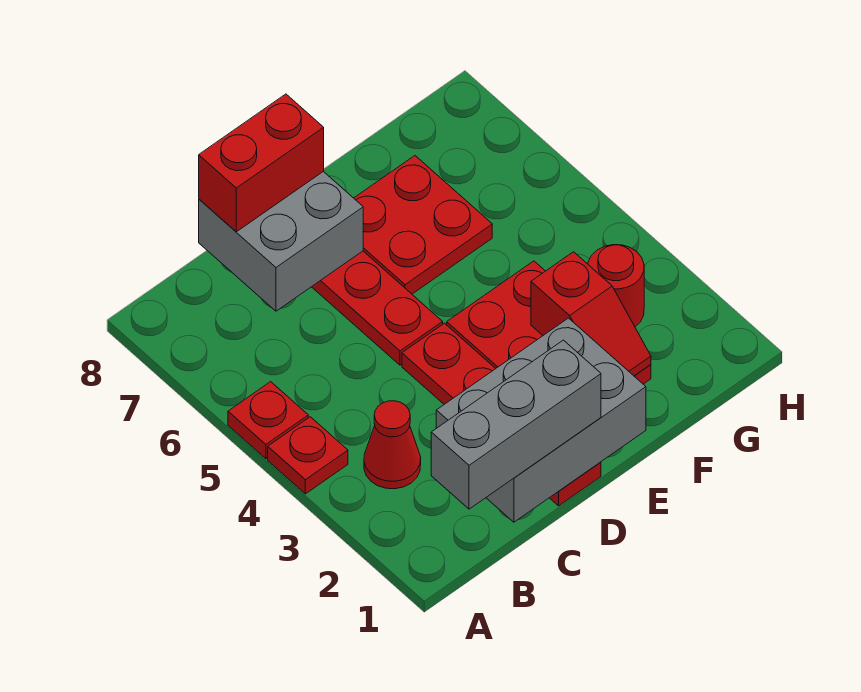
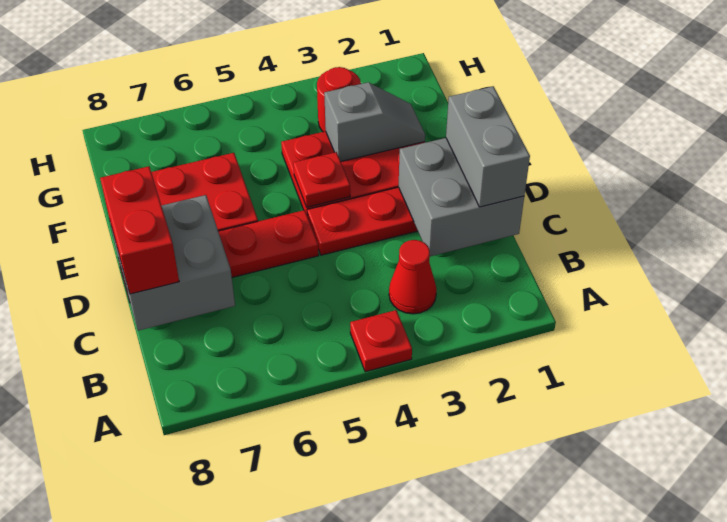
red plate A5 level 1 -> red plate E4 level 2
grey brick B1:D1 level 3 -> grey brick C1:D1 level 3
grey brick C1:E2 level 2 -> grey brick C1:D2 level 2
red slope F2:F3 level 2 top 3 -> grey slope F2:F3 level 2 top 3

